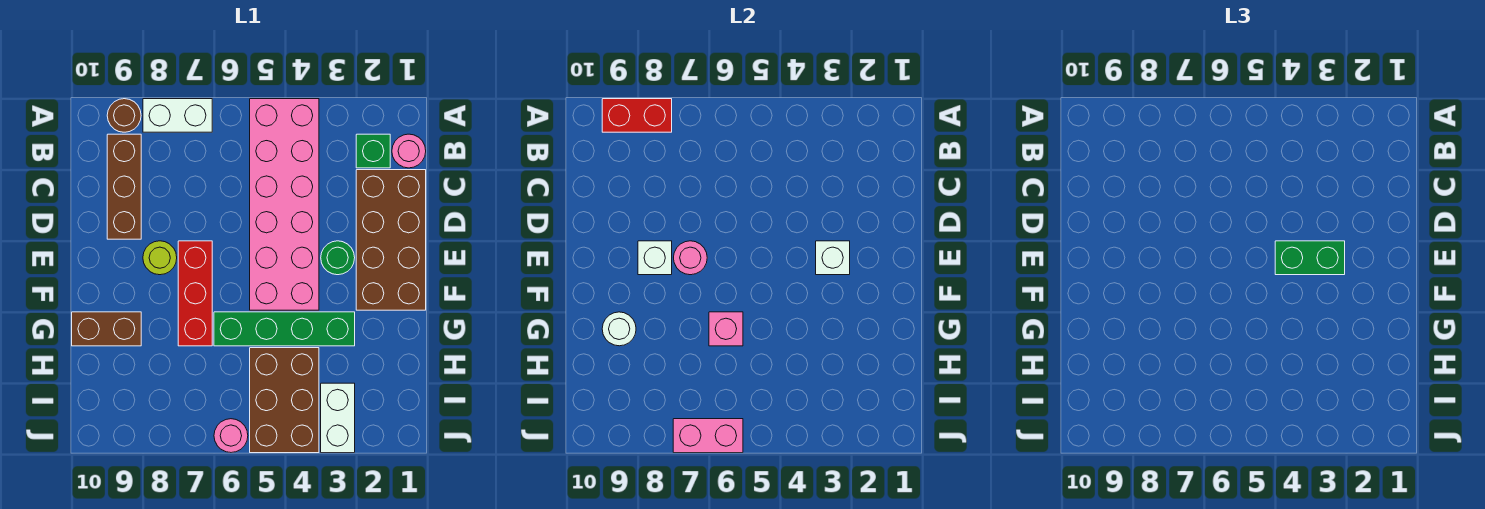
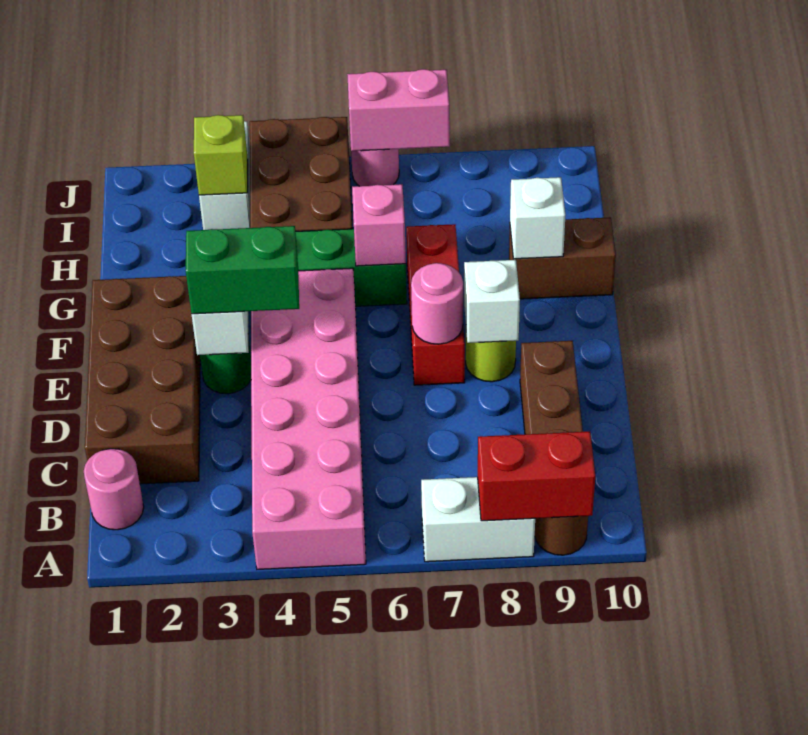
green brick B2 level 1 -> none
white round brick G9 level 2 -> white brick G9 level 2
none -> lime brick I3 level 2

